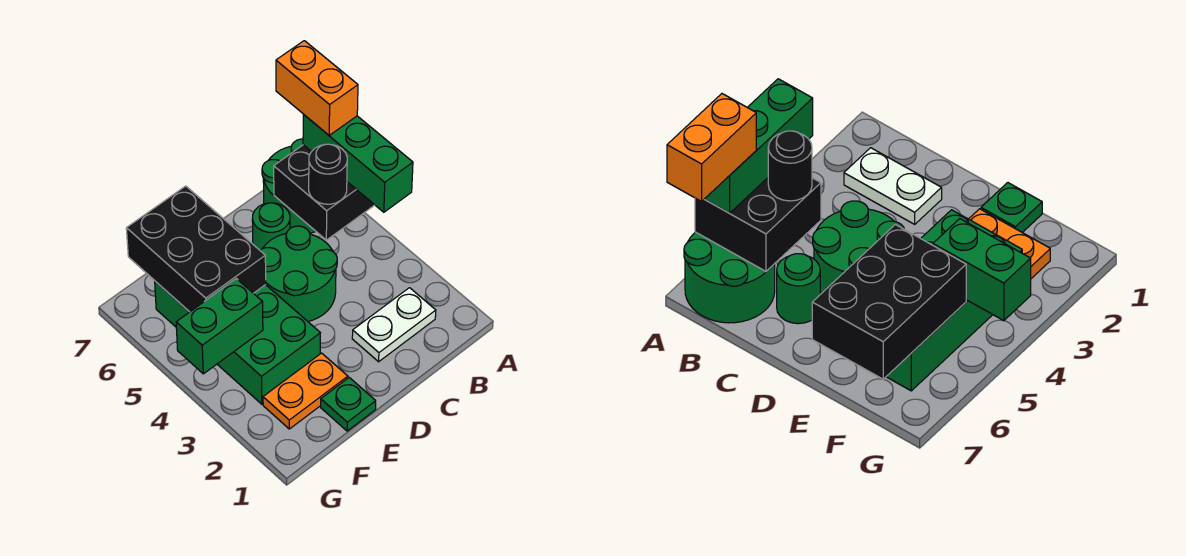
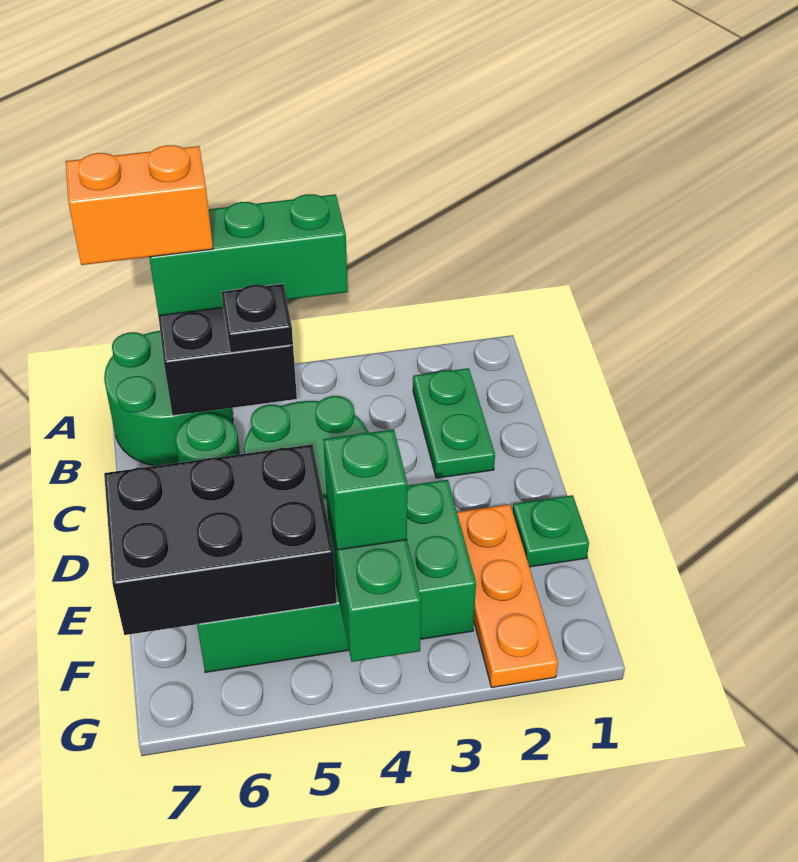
white plate B2:C2 level 1 -> green plate B2:C2 level 1
black round brick B5 level 3 -> black plate B5 level 3
orange plate E2:F2 level 1 -> orange plate E2:G2 level 1
none -> green brick F4 level 3

